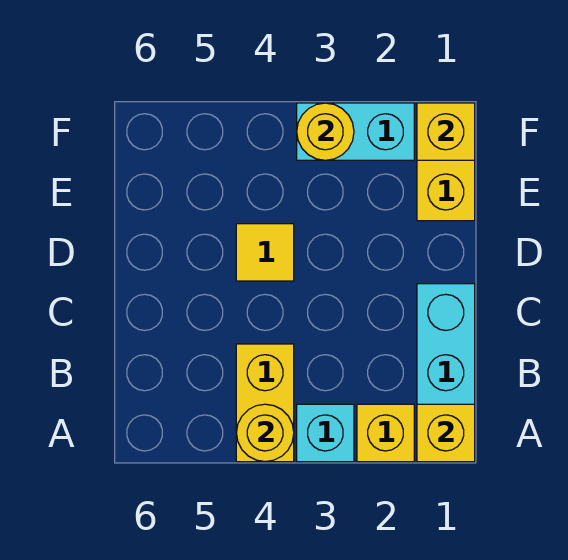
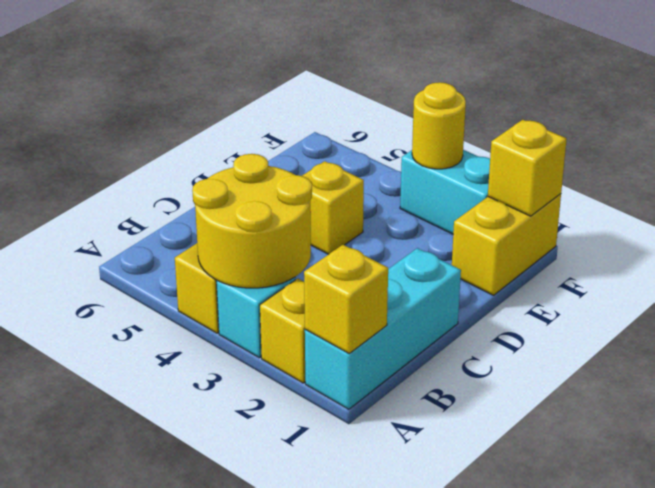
yellow round brick A4 level 2 -> yellow round brick A3:B4 level 2
yellow tile D4 level 1 -> yellow brick D4 level 1

